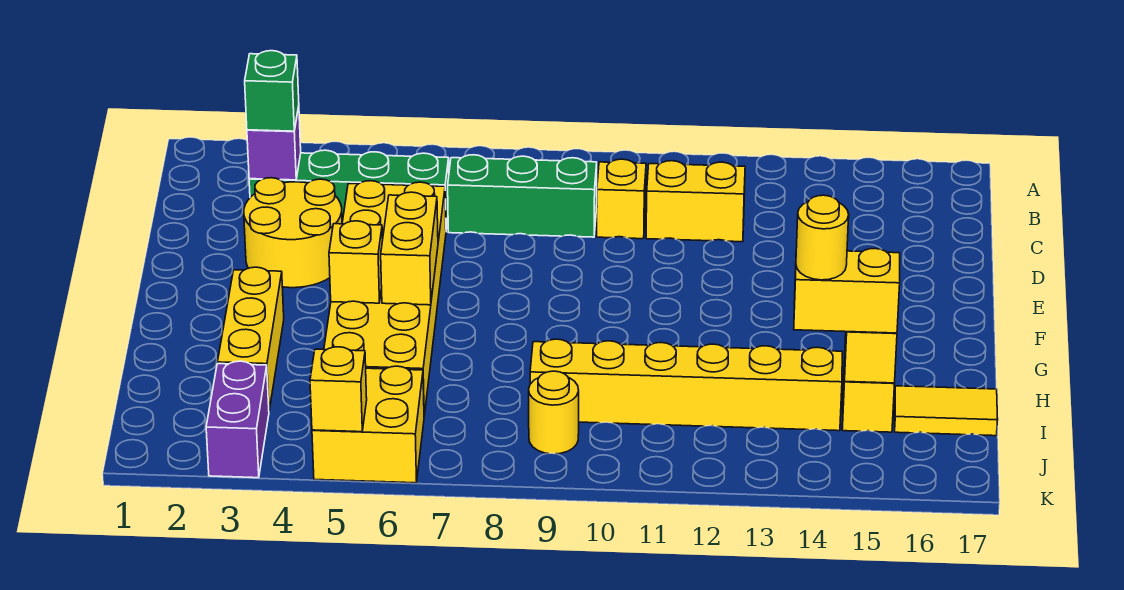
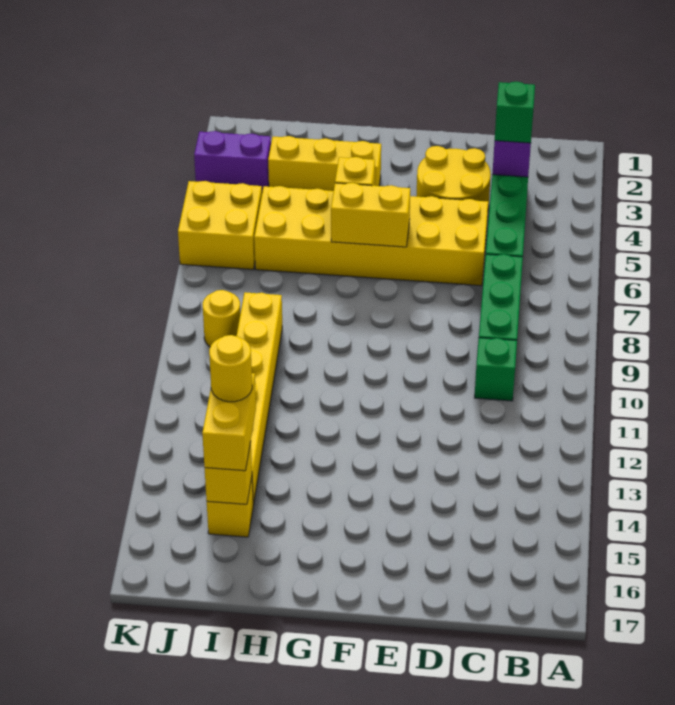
yellow brick C10 level 1 -> green brick C10 level 1
yellow brick C11:C12 level 1 -> none
yellow tile I16:I17 level 1 -> none
yellow brick K5 level 2 -> none

